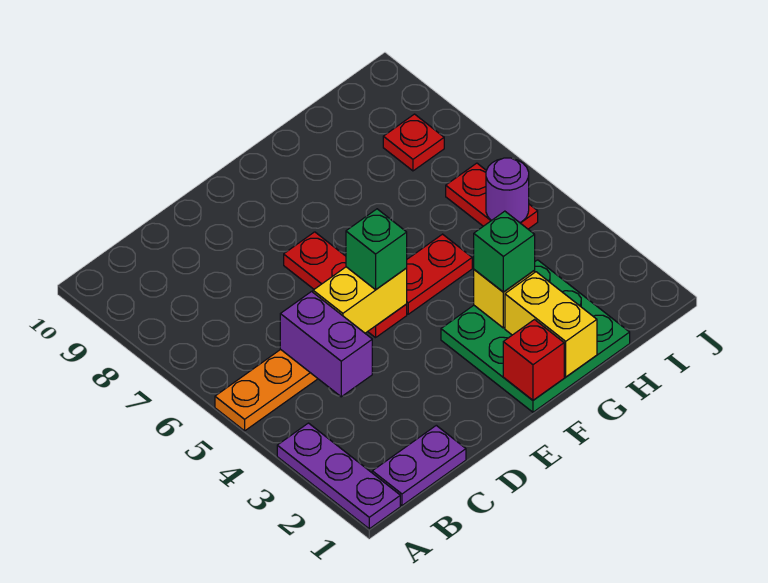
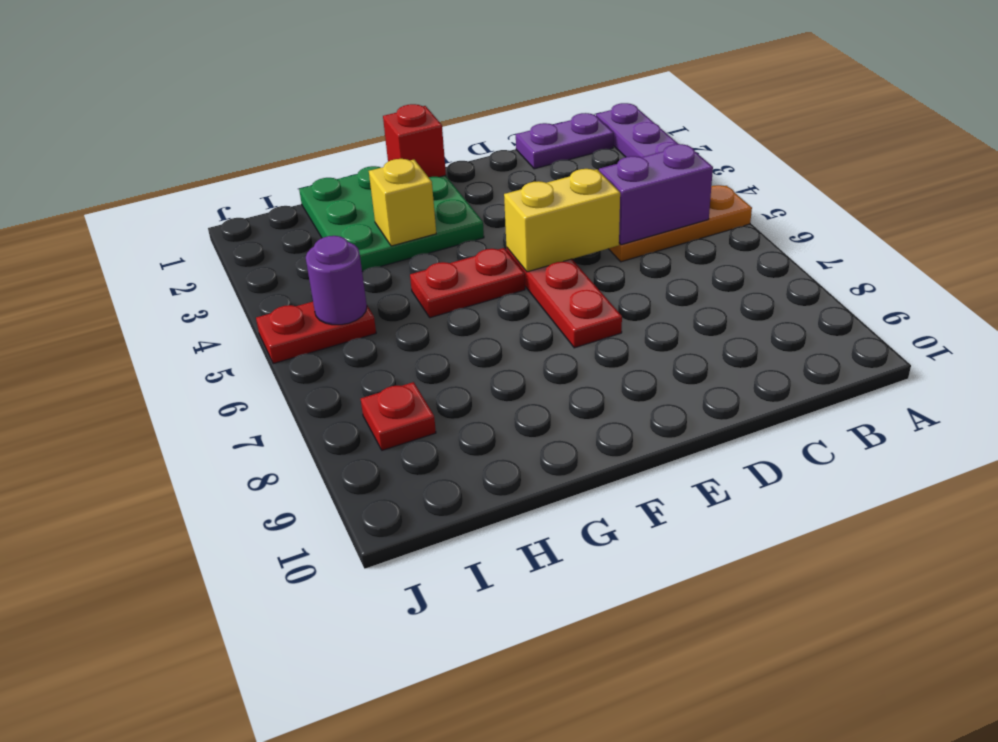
purple brick C4:C5 level 2 -> purple brick B5:C5 level 2
green brick E5 level 3 -> none
yellow brick G1:G2 level 2 -> none
green brick G3 level 3 -> none
red plate I5:I6 level 1 -> red plate I5:J5 level 1

